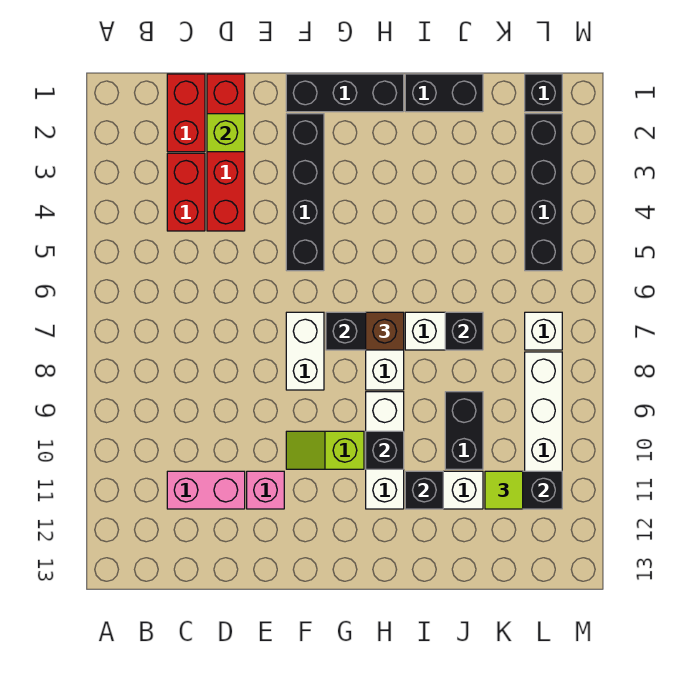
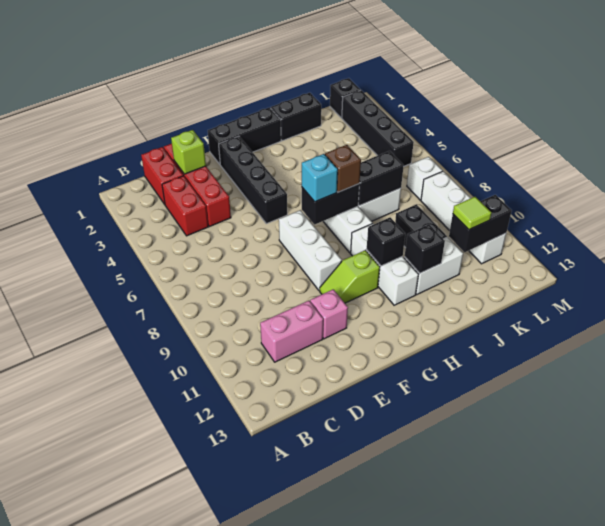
white brick F7:F8 level 1 -> white brick F7:F9 level 1
none -> cyan brick G7 level 3
black brick J7 level 2 -> black brick I7:J7 level 2

